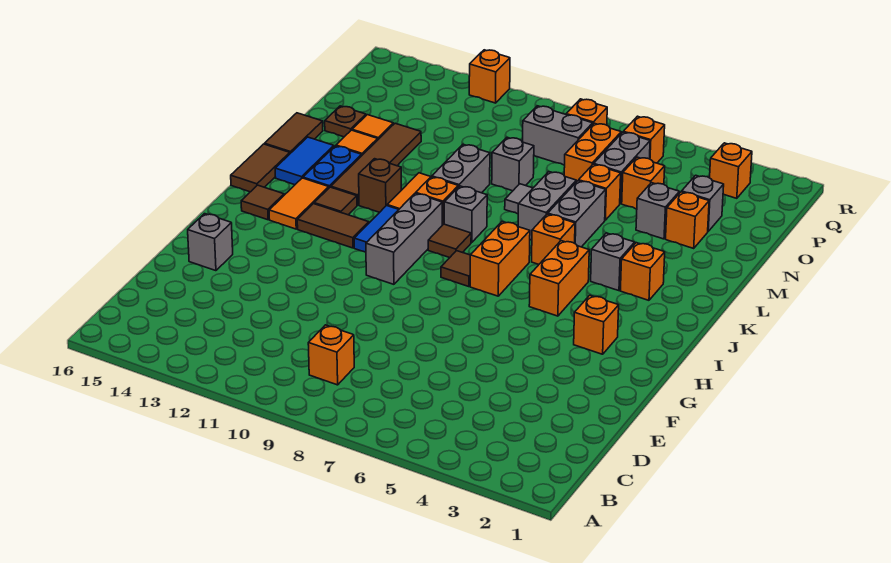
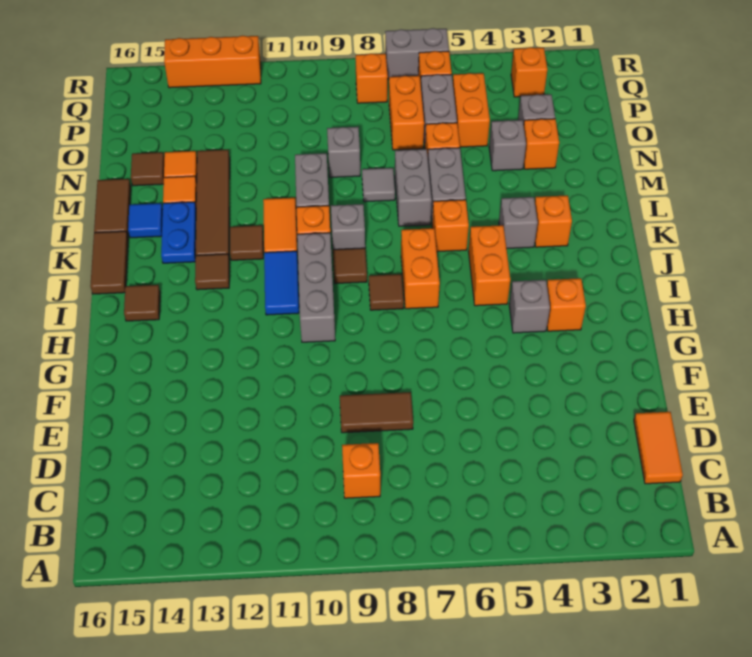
grey brick F15 level 1 -> grey brick H4 level 1
brown tile I12:I13 level 1 -> brown tile E8:E9 level 1
orange tile I14:J14 level 1 -> orange tile C1:D1 level 1
brown brick K12 level 1 -> brown tile K12 level 1
blue tile K15:L15 level 1 -> blue tile L15 level 1
brown plate N15 level 1 -> brown tile N15 level 1
orange brick O5 level 1 -> orange brick O5:P5 level 1
grey brick P8:P9 level 1 -> grey brick R6:R7 level 1
orange brick R12 level 1 -> orange brick R12:R14 level 1

